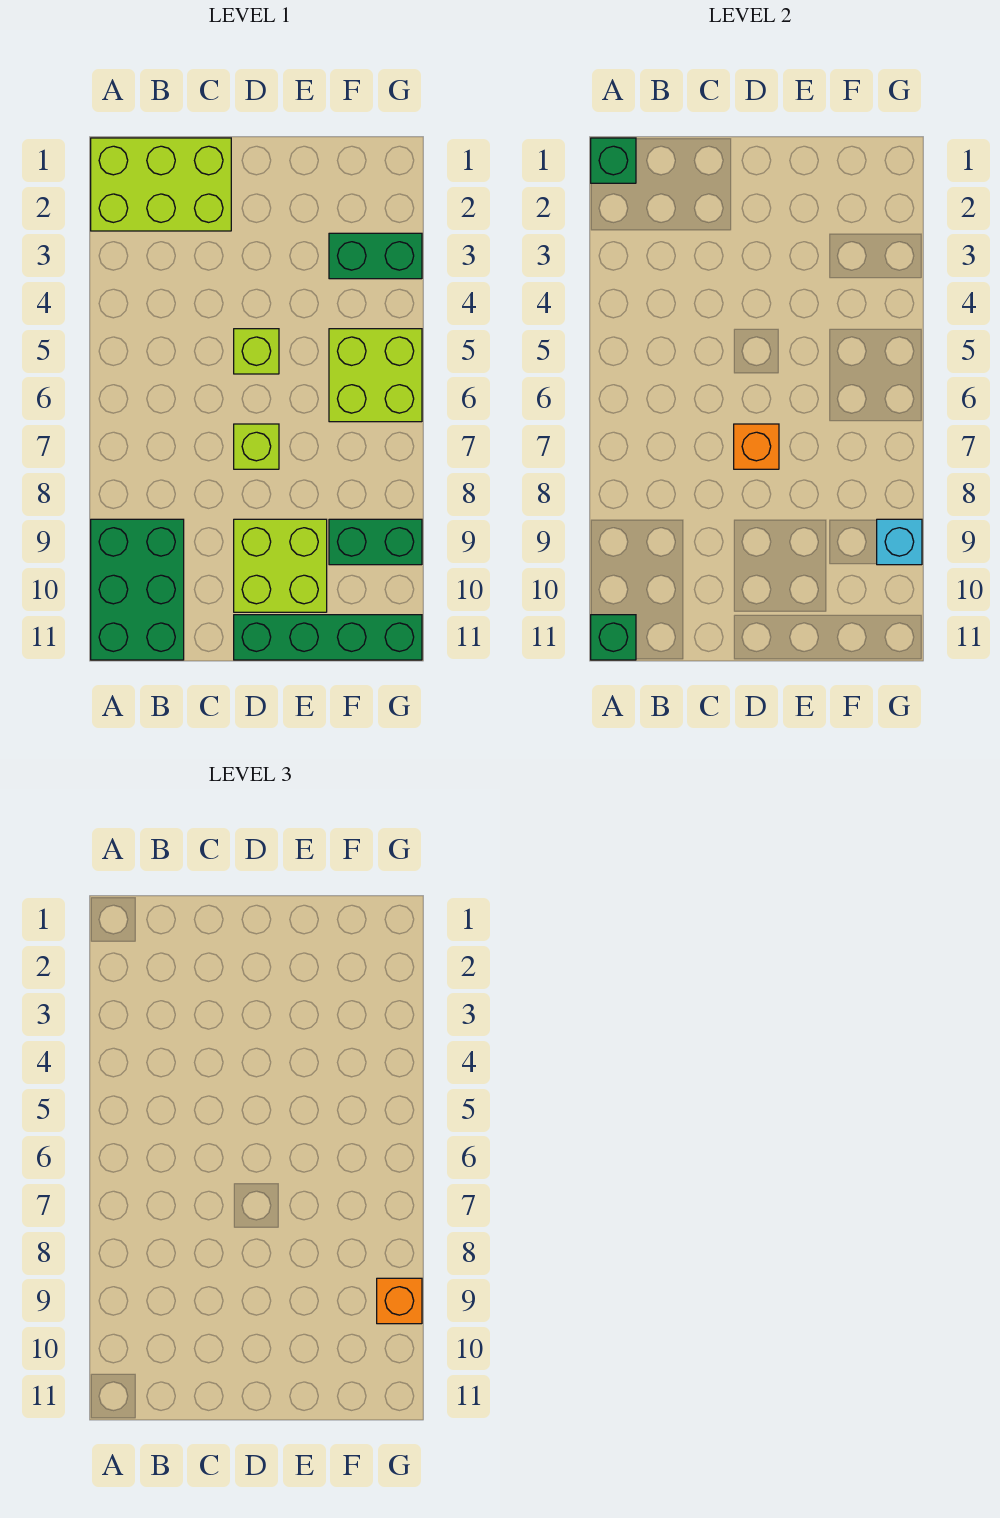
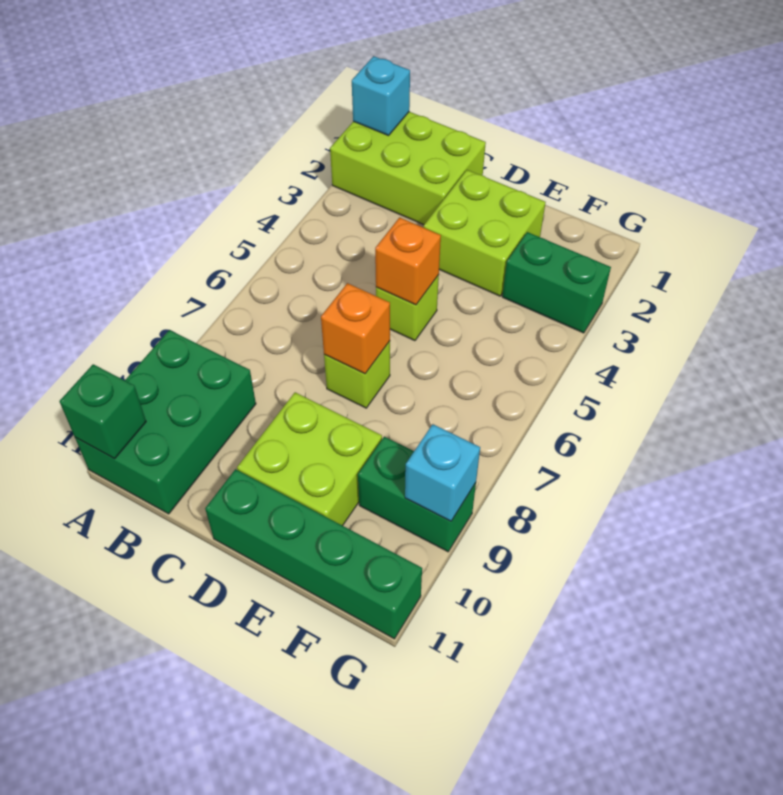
green brick A1 level 2 -> cyan brick A1 level 2
lime brick F5:G6 level 1 -> lime brick D2:E3 level 1
orange brick G9 level 3 -> orange brick D5 level 2

